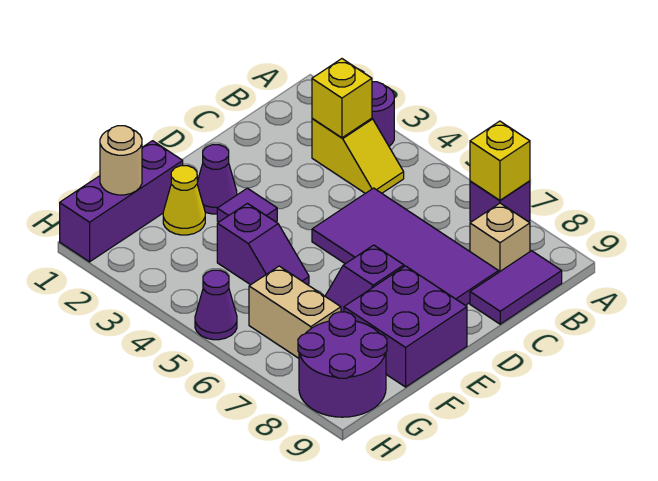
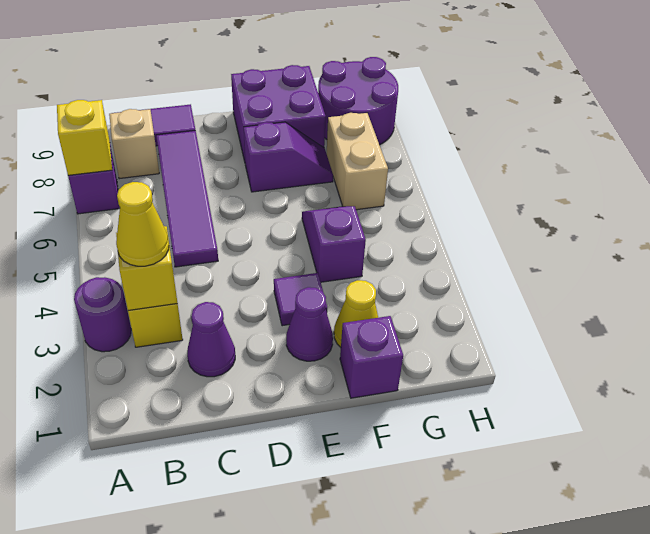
none -> yellow cone B3 level 3
purple tile C5:D8 level 1 -> purple tile C5:C8 level 1
purple brick F1:H1 level 1 -> purple brick F1 level 1
tan round brick G1 level 2 -> none
purple cone H5 level 1 -> purple cone C2 level 1

